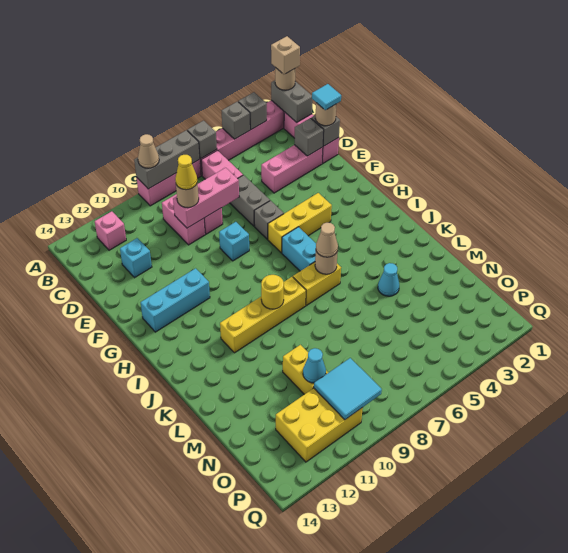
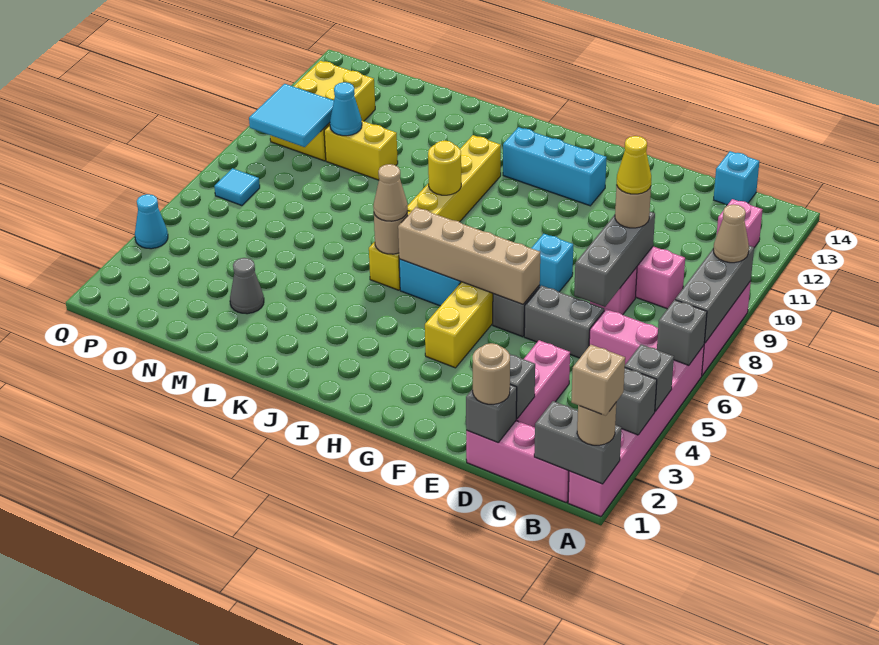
cyan tile D1 level 4 -> cyan tile P7 level 1
pink brick D7:D9 level 2 -> grey brick D7:D9 level 2
cyan brick D12 level 1 -> cyan brick C14 level 1
none -> tan brick F6:I6 level 2
cyan brick G11:G13 level 1 -> cyan brick G12:I12 level 1
cyan cone L4 level 1 -> cyan cone Q4 level 1
none -> grey cone M3 level 1

